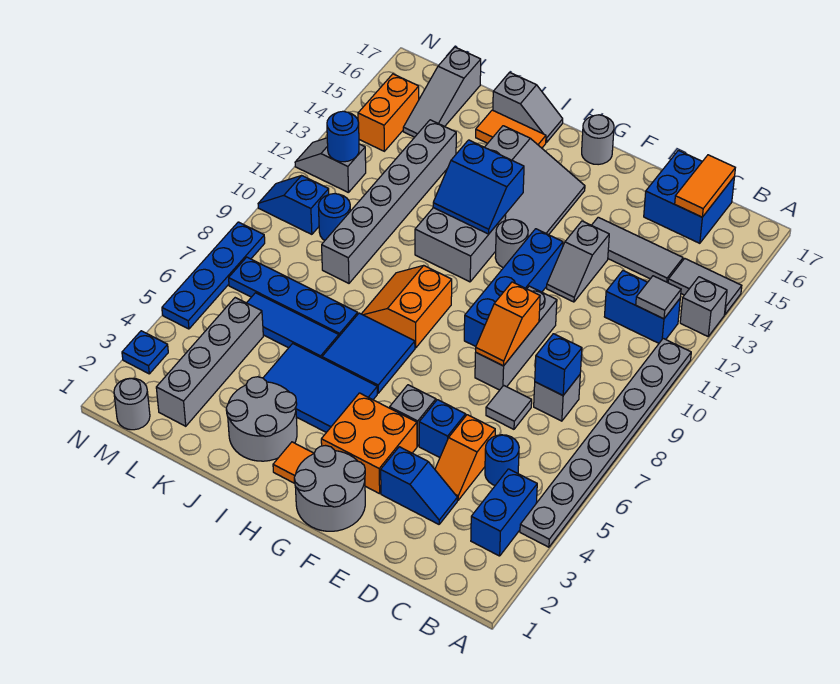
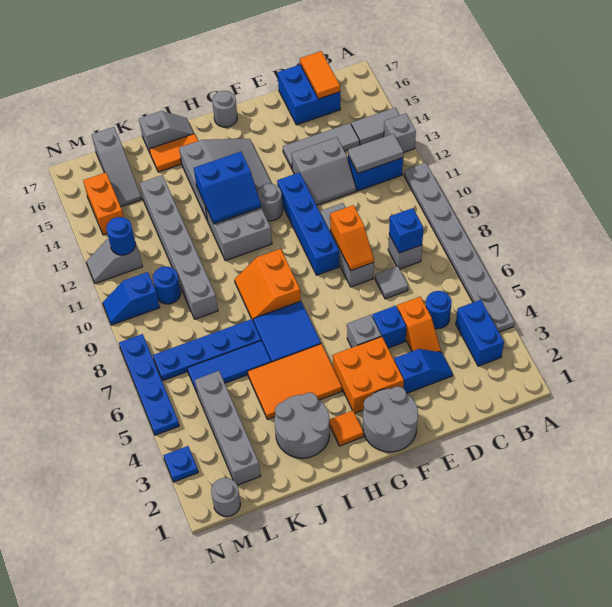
grey tile B12 level 2 -> grey tile B12:C12 level 2
grey slope E12:E13 level 1 top 13 -> grey slope D12:E13 level 1 top 13
blue tile H4:J5 level 1 -> orange tile H4:J5 level 1

